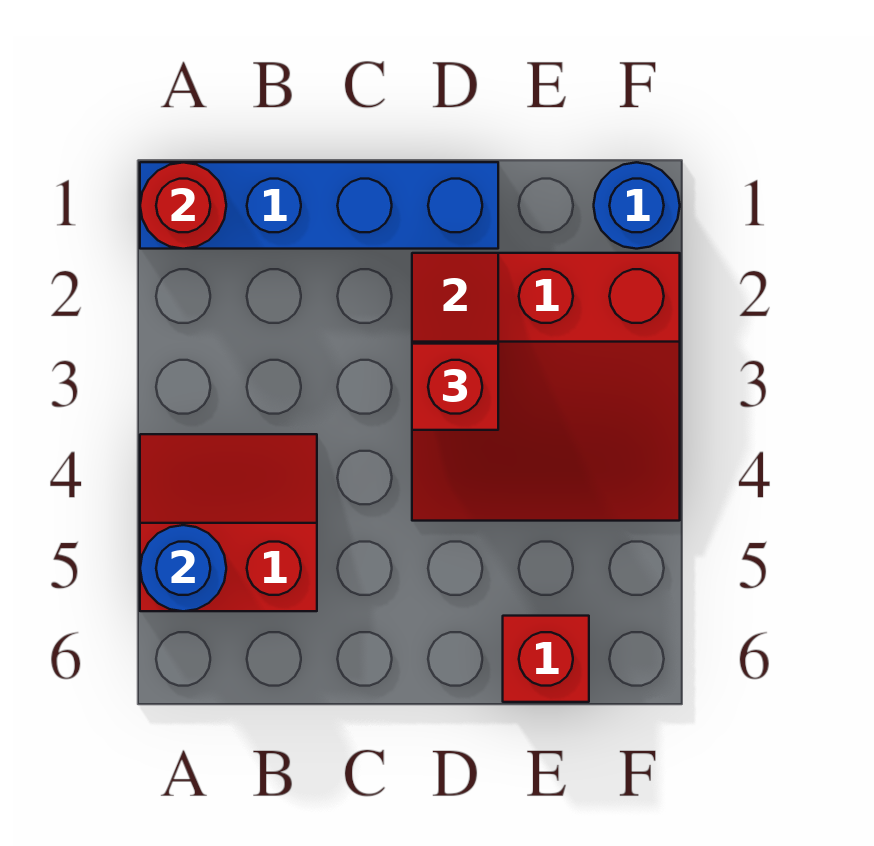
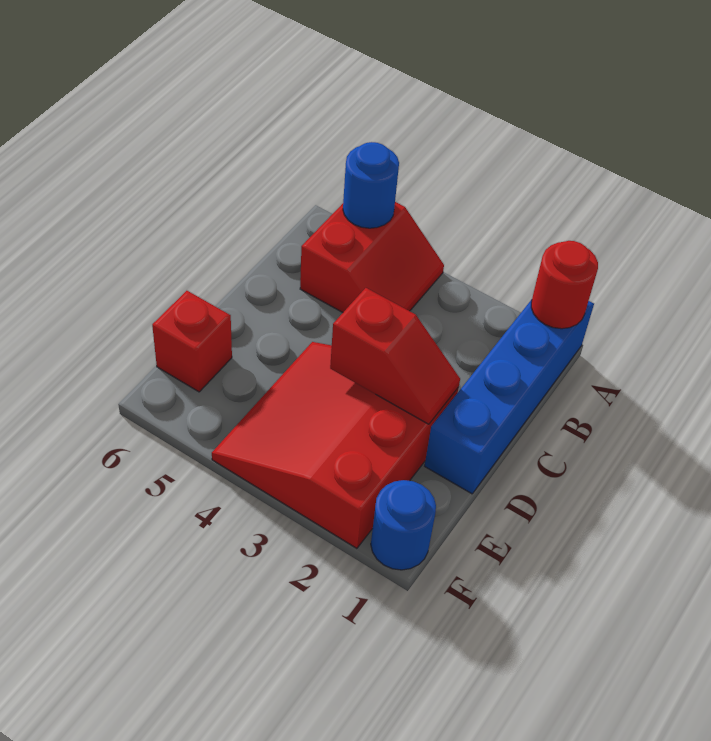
red brick D3 level 3 -> none

